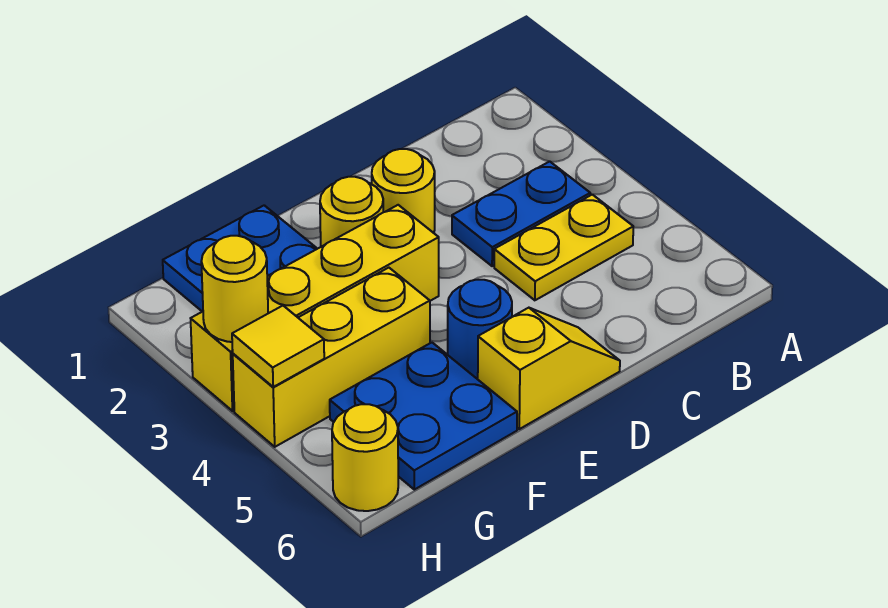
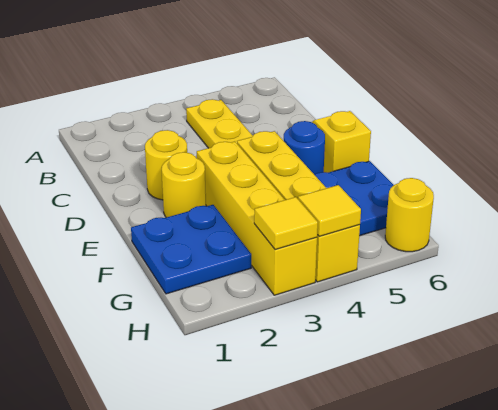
blue plate B3:C3 level 1 -> none
yellow brick F4:H4 level 1 -> yellow brick E4:H4 level 1
yellow round brick H3 level 2 -> yellow tile H3 level 2

